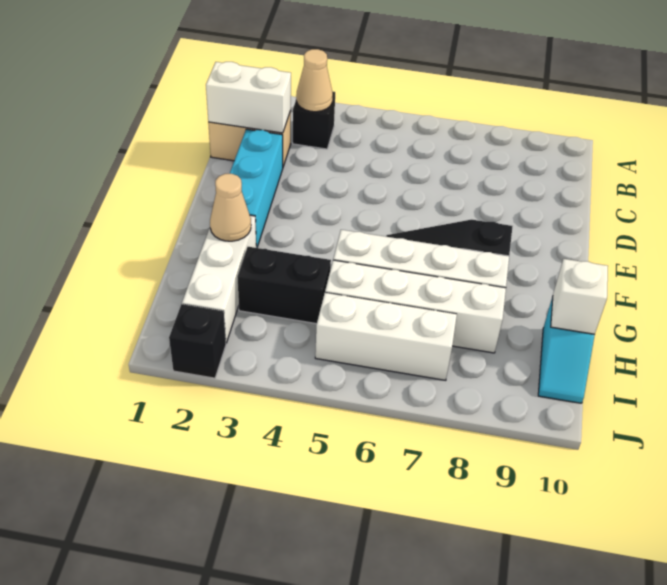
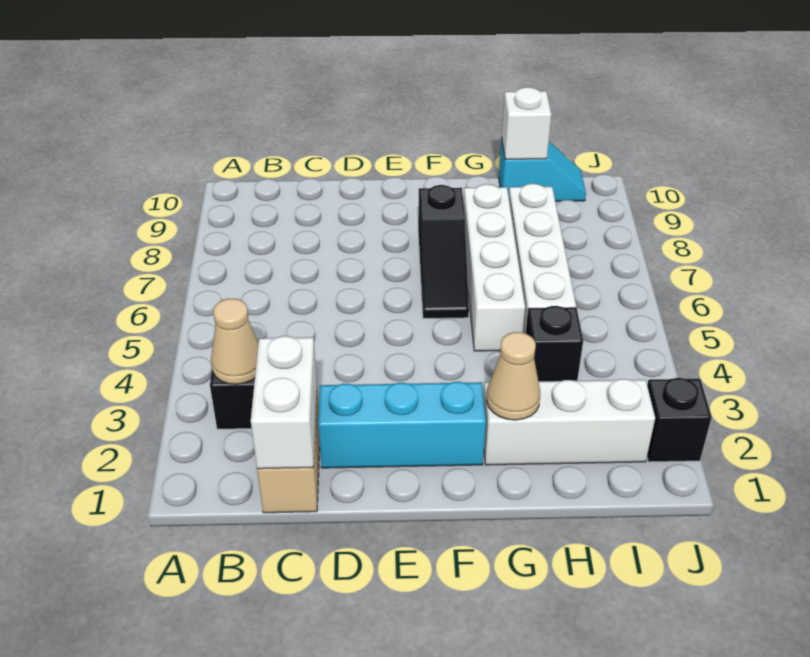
black brick H3:H4 level 1 -> black brick H4 level 1
white brick I5:I7 level 1 -> none

